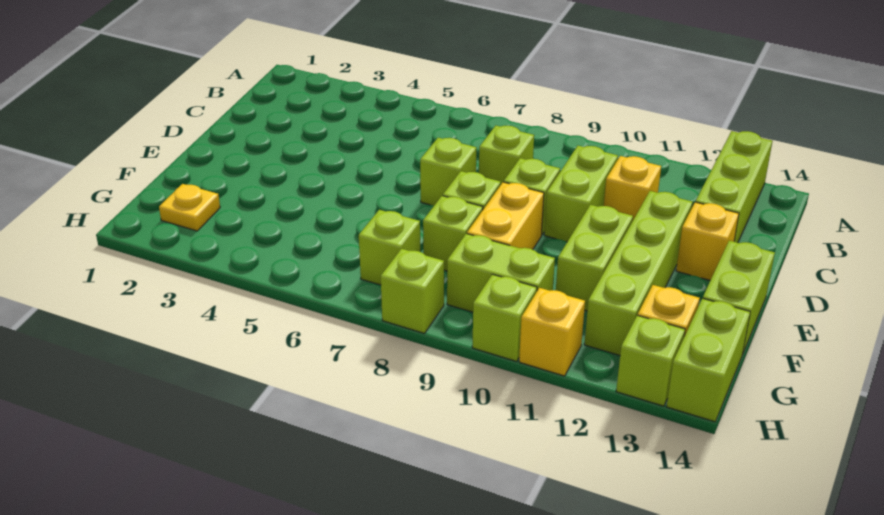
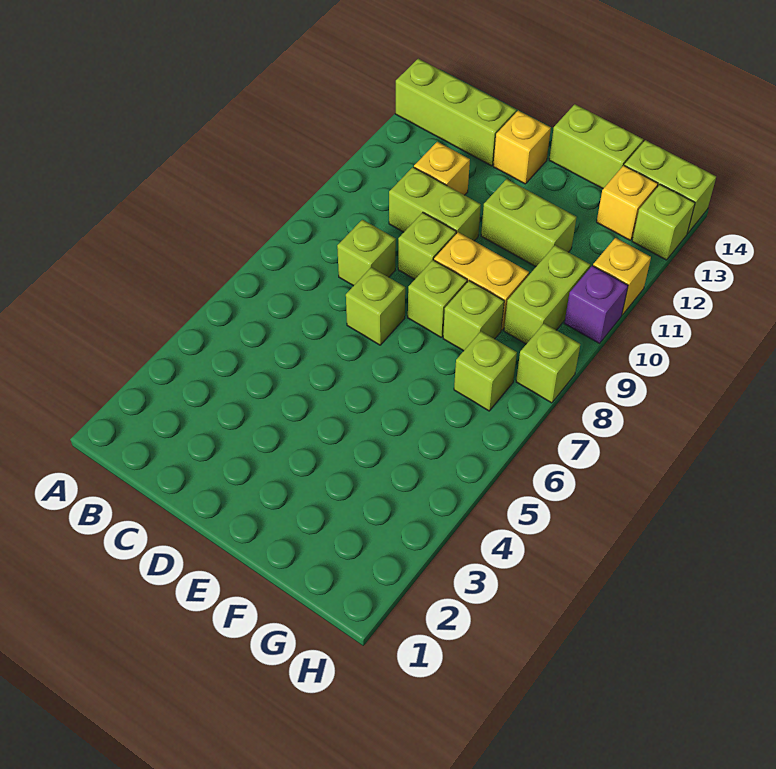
lime brick D12:G12 level 1 -> none
yellow plate G2 level 1 -> none
lime brick H10 level 1 -> purple brick H10 level 1

